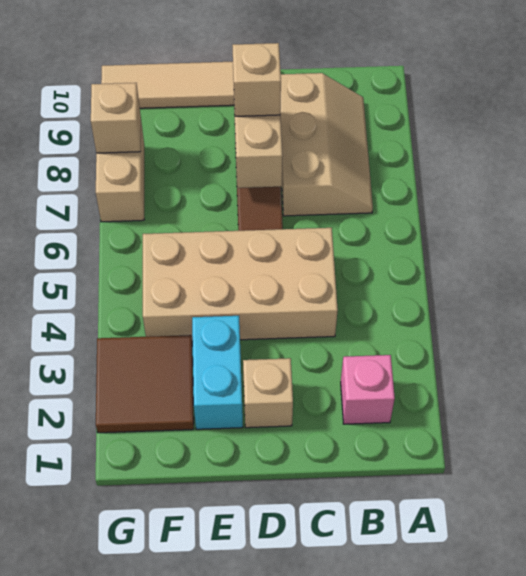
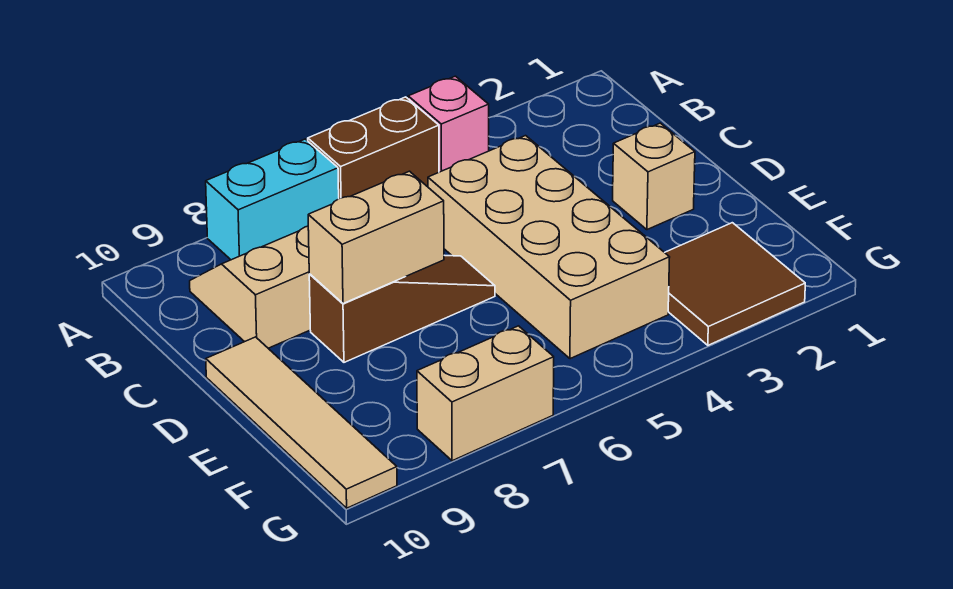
none -> brown brick A5:A6 level 1
pink brick B2 level 1 -> pink brick A4 level 1
tan brick D8 level 3 -> none
cyan brick E2:E3 level 1 -> cyan brick A7:A8 level 1
tan brick G8 level 2 -> none

